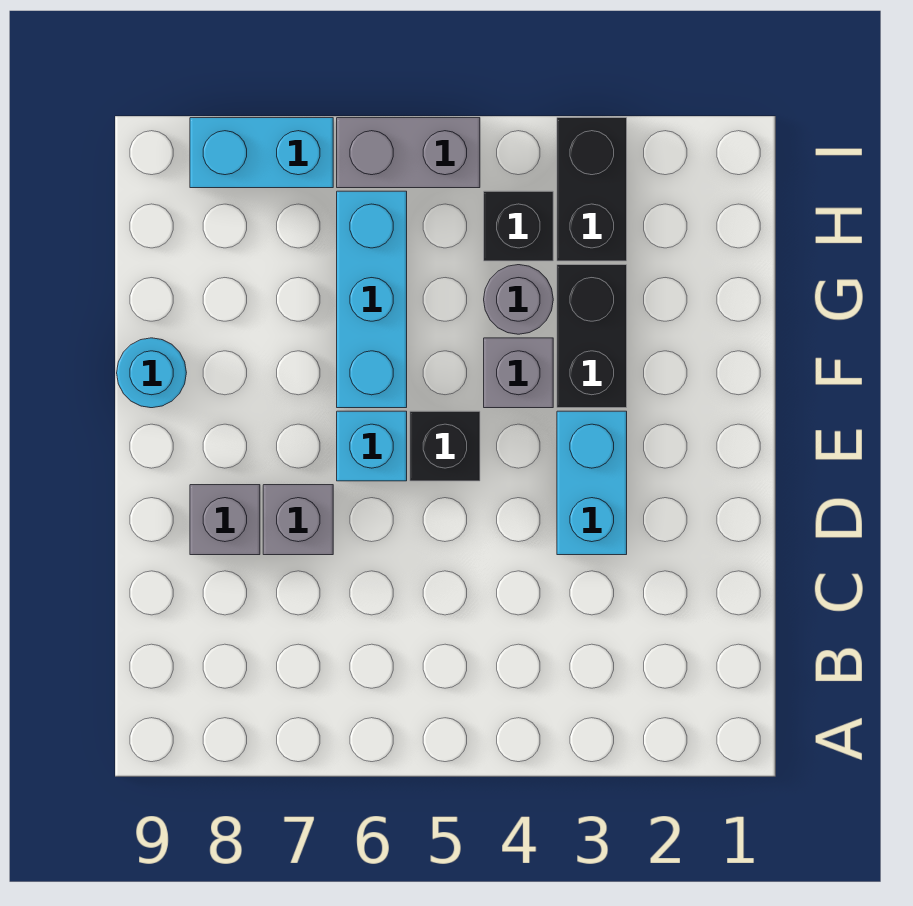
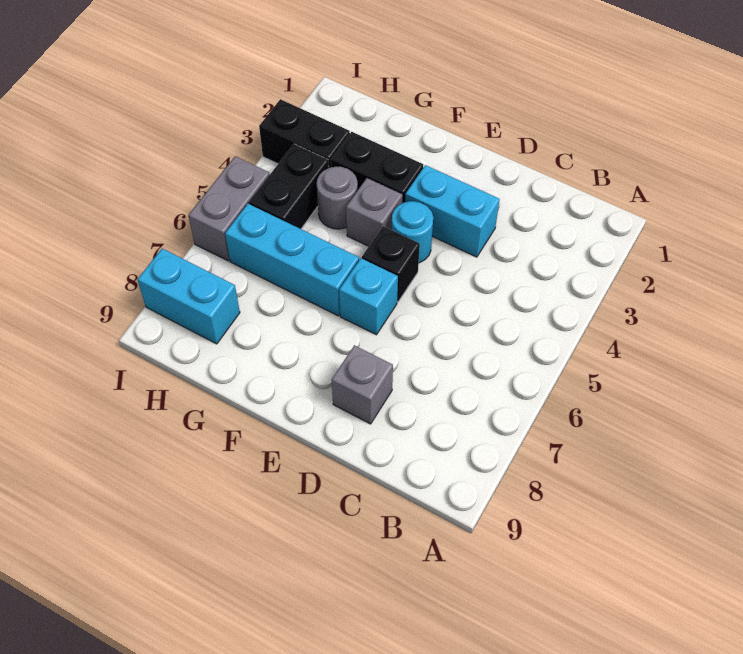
grey brick D7 level 1 -> none
cyan round brick F9 level 1 -> cyan round brick E4 level 1
black brick H4 level 1 -> black brick H4:H5 level 1
cyan brick I7:I8 level 1 -> cyan brick H8:I8 level 1

